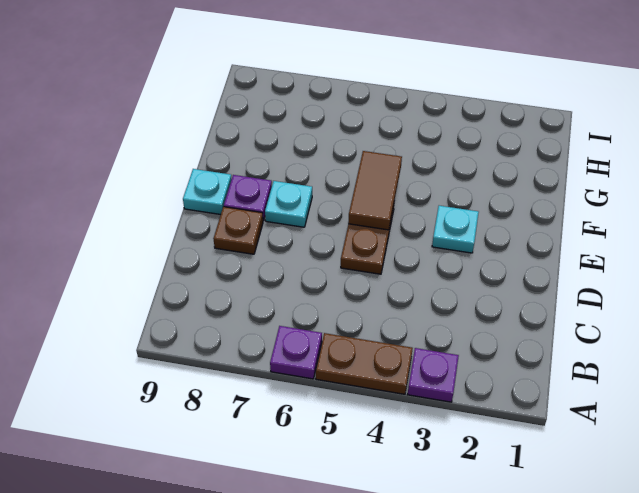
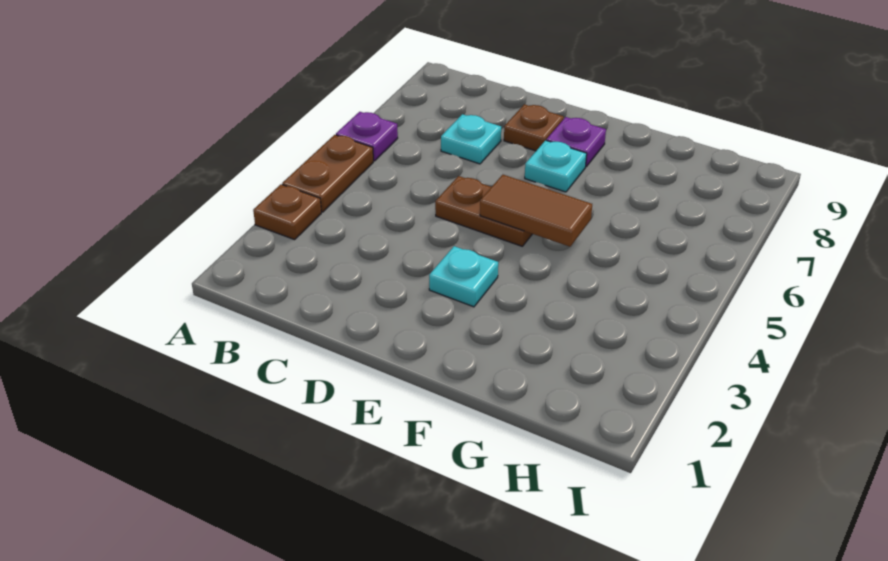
purple plate A3 level 1 -> brown plate A3 level 1
cyan plate E9 level 1 -> cyan plate C7 level 1

